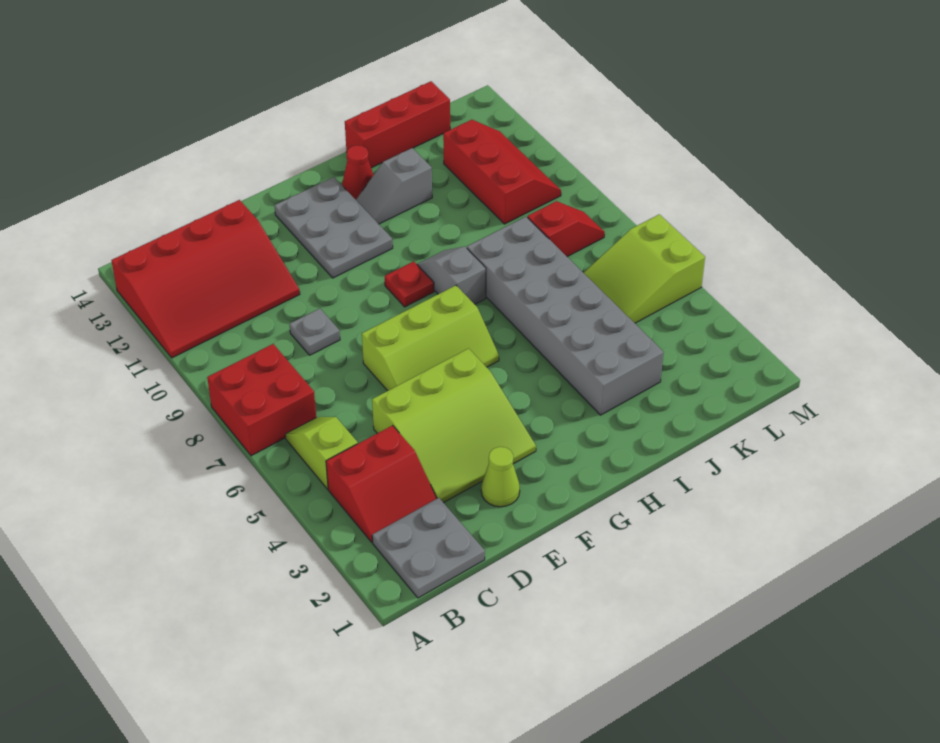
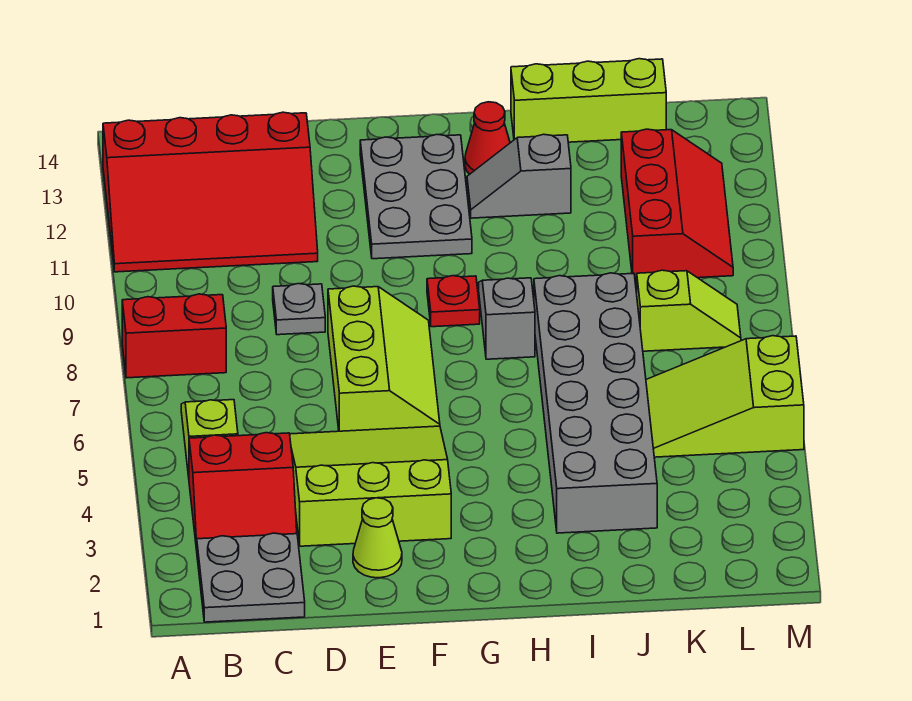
red brick A7:B8 level 1 -> red brick A8:B8 level 1
lime slope D3:F5 level 1 top 5 -> lime slope D3:F5 level 1 top 3
lime slope E6:G7 level 1 top 7 -> lime slope E6:F8 level 1 top E
red brick I14:K14 level 1 -> lime brick I14:K14 level 1
red slope K8:L8 level 1 top K -> lime slope K8:L8 level 1 top K

